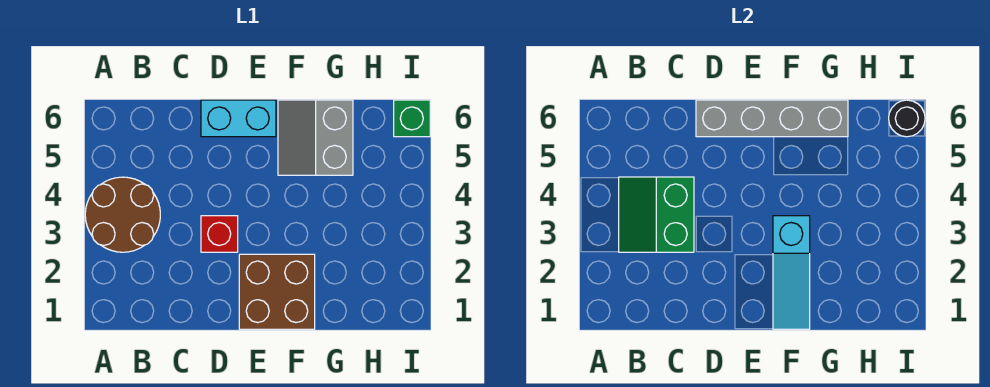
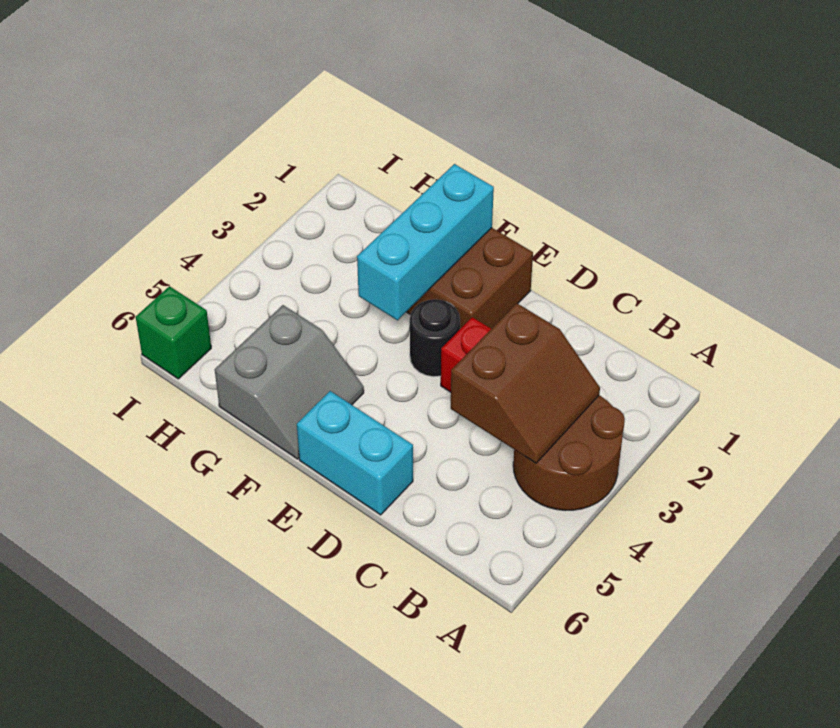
green slope B3:C4 level 2 top C -> brown slope B3:C4 level 2 top C
grey brick D6:G6 level 2 -> none
cyan slope F1:F3 level 2 top 3 -> cyan brick F1:F3 level 2
black round brick I6 level 2 -> black round brick E3 level 1

